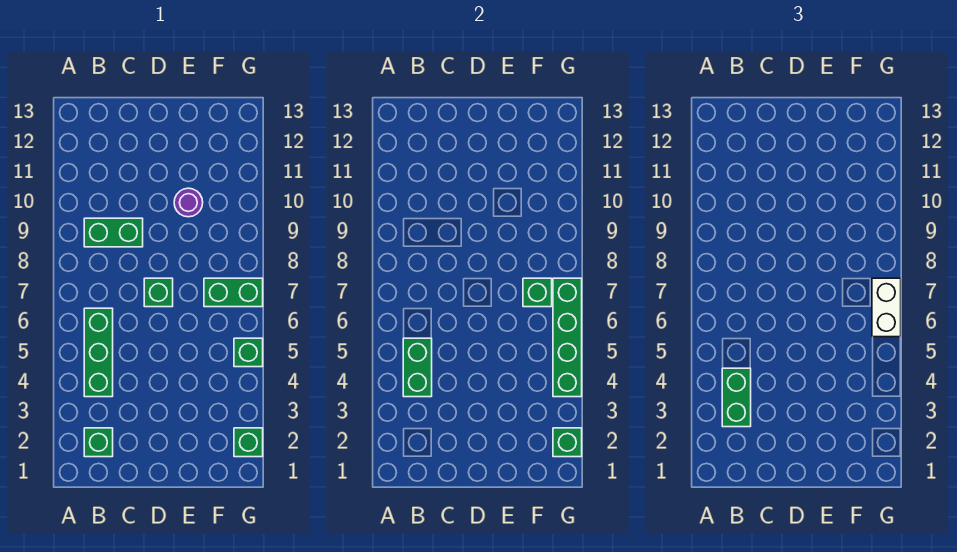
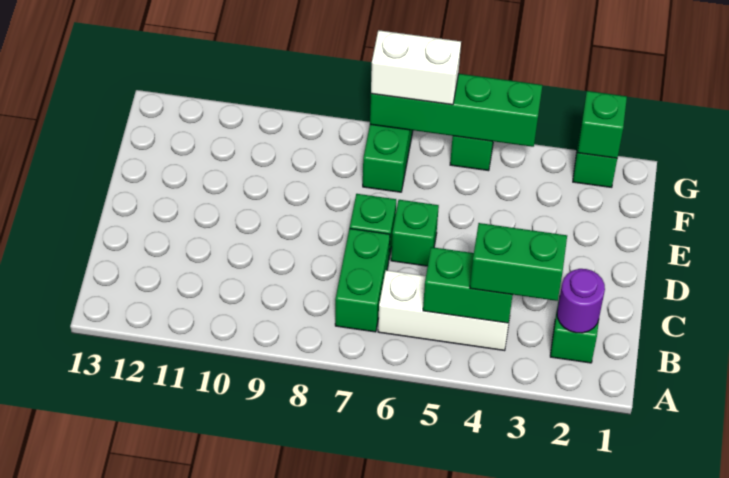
green brick B4:B6 level 1 -> white brick B4:B6 level 1
green brick B9:C9 level 1 -> green brick B7:C7 level 1
purple round brick E10 level 1 -> purple round brick B2 level 2
green brick F7 level 2 -> green brick D6 level 1

